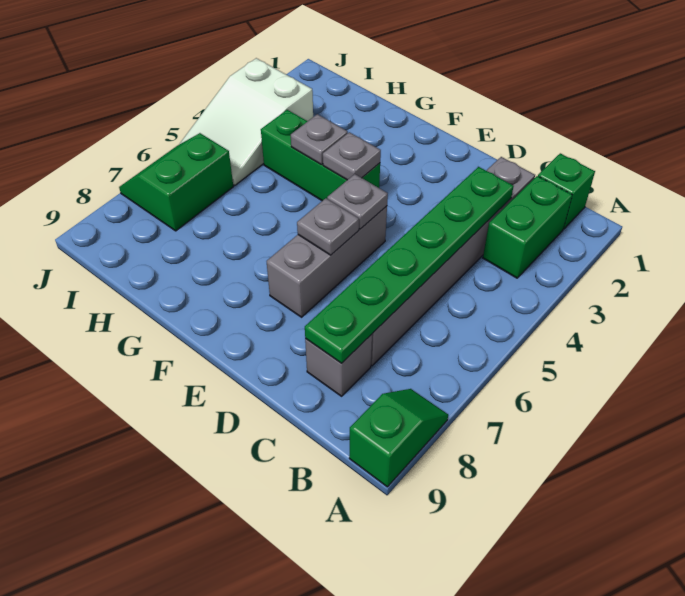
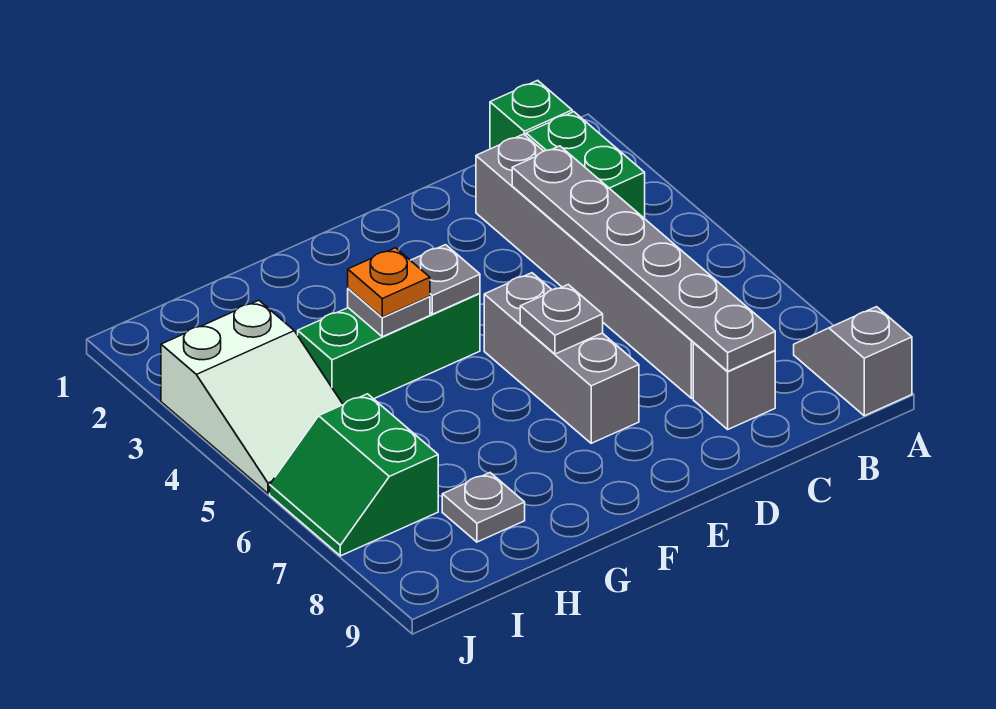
green slope A8:A9 level 1 top 9 -> grey slope A8:A9 level 1 top 9
green plate C3:C8 level 2 -> grey plate C3:C8 level 2
grey plate E5 level 2 -> grey plate H8 level 1
none -> orange plate G4 level 3

